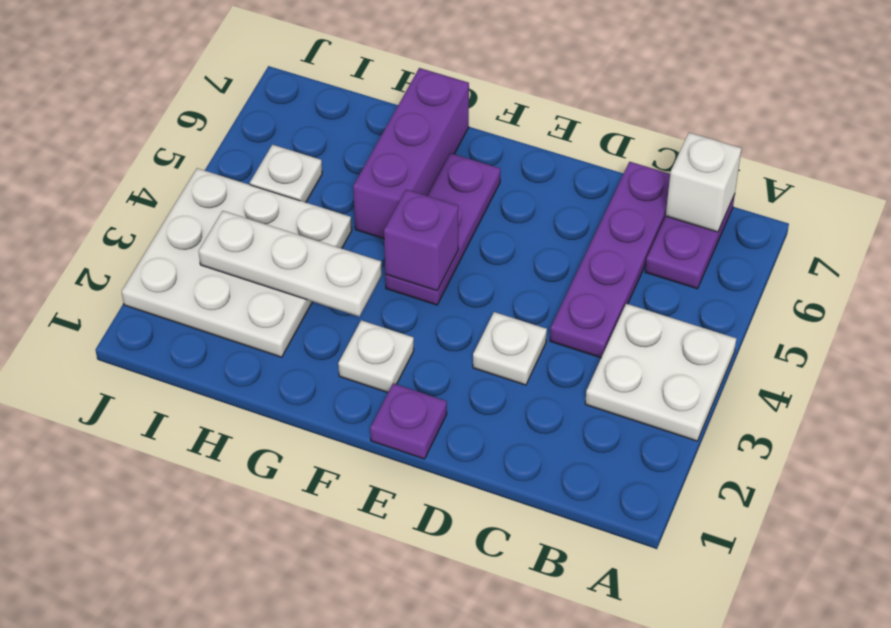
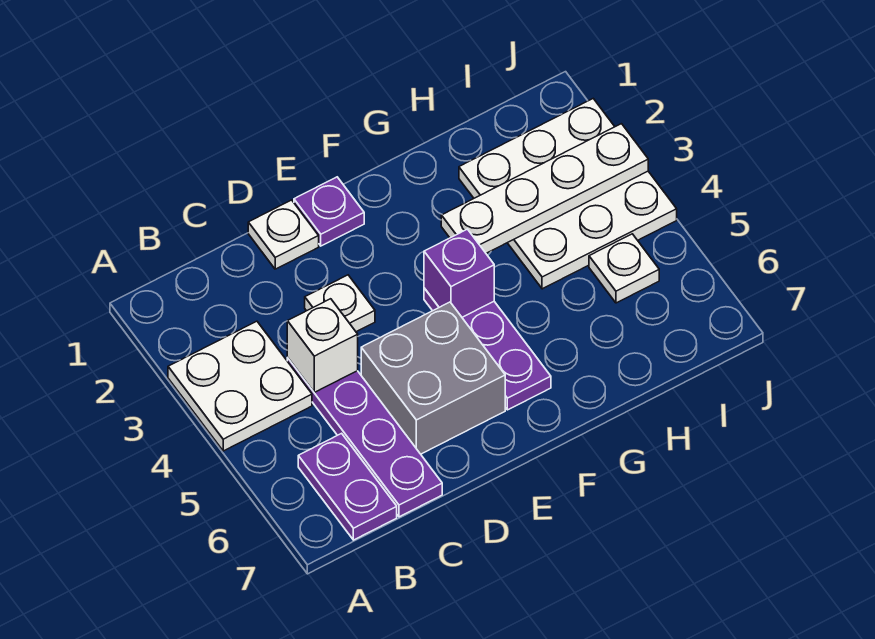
white brick B7 level 2 -> white brick C4 level 2
none -> grey brick D5:E6 level 1
white plate F2 level 1 -> white plate D1 level 1
white plate G3:I3 level 2 -> white plate G3:J3 level 2
purple brick G5:G7 level 1 -> none

